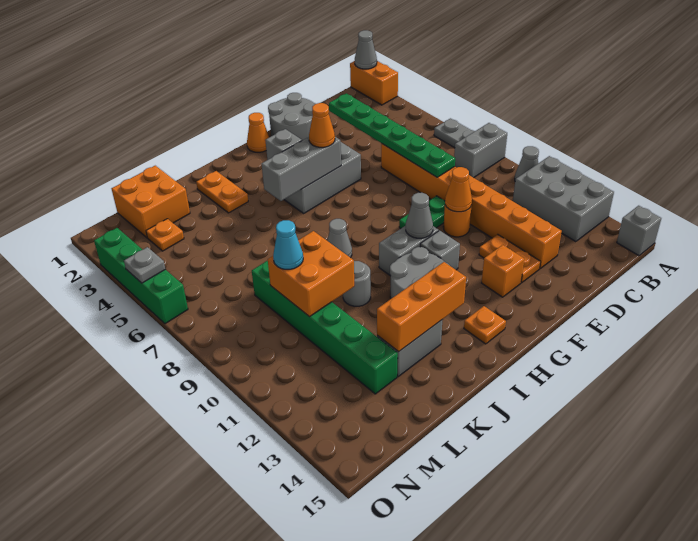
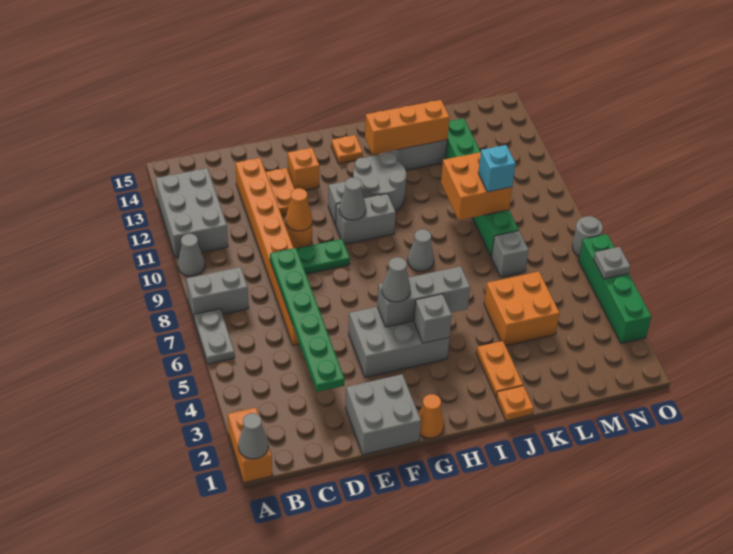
grey brick A15 level 1 -> grey brick L7 level 1
grey round brick E1:F2 level 1 -> grey brick E1:F2 level 1
orange cone G5 level 3 -> grey cone G5 level 3
grey round brick J10 level 1 -> grey round brick O7 level 1
orange brick L1:M2 level 1 -> orange brick K4:L5 level 1
cyan cone L9 level 3 -> cyan brick L9 level 3
orange plate M3 level 1 -> orange plate J1 level 1

